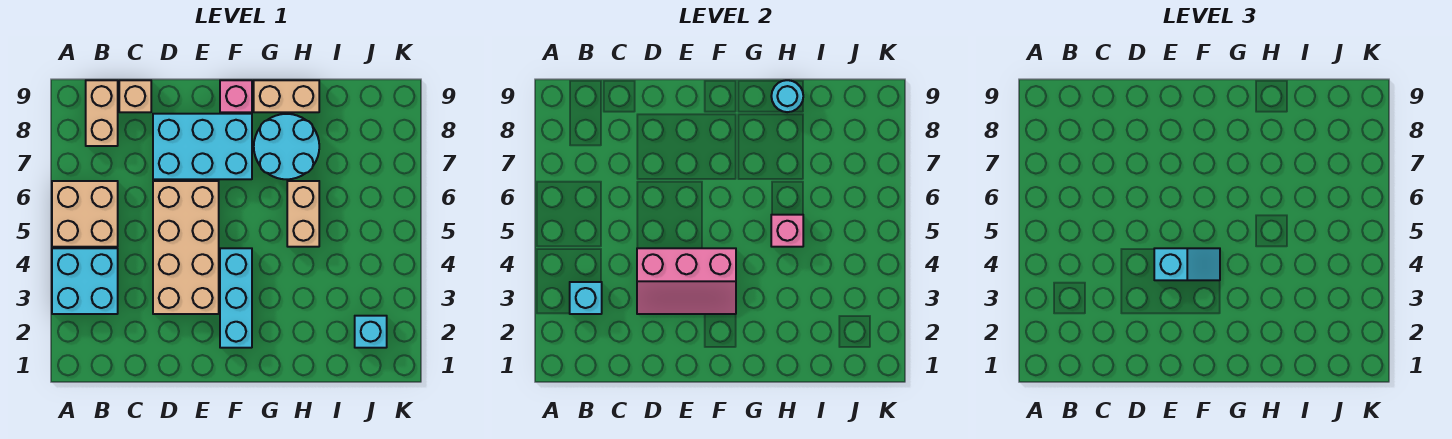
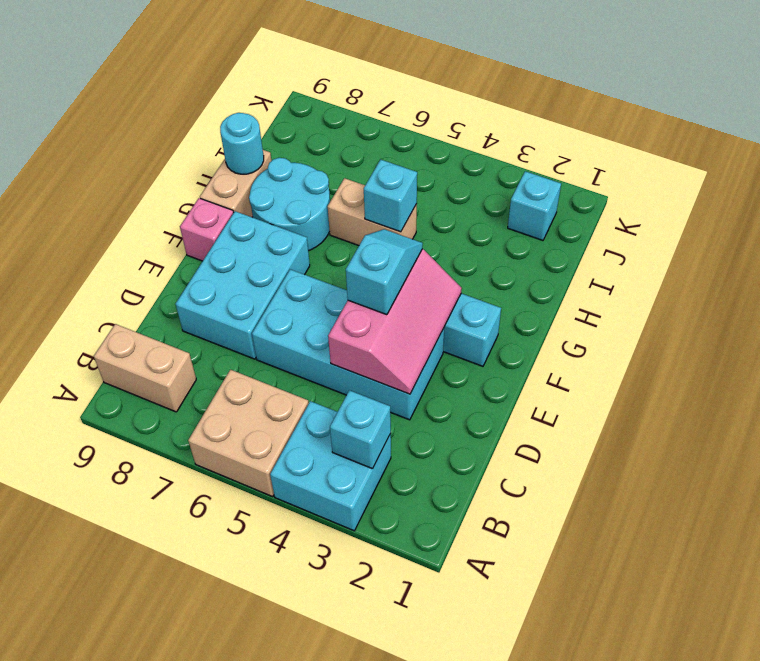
tan brick C9 level 1 -> none
tan brick D3:E6 level 1 -> cyan brick D3:E6 level 1
pink brick H5 level 2 -> cyan brick H5 level 2

